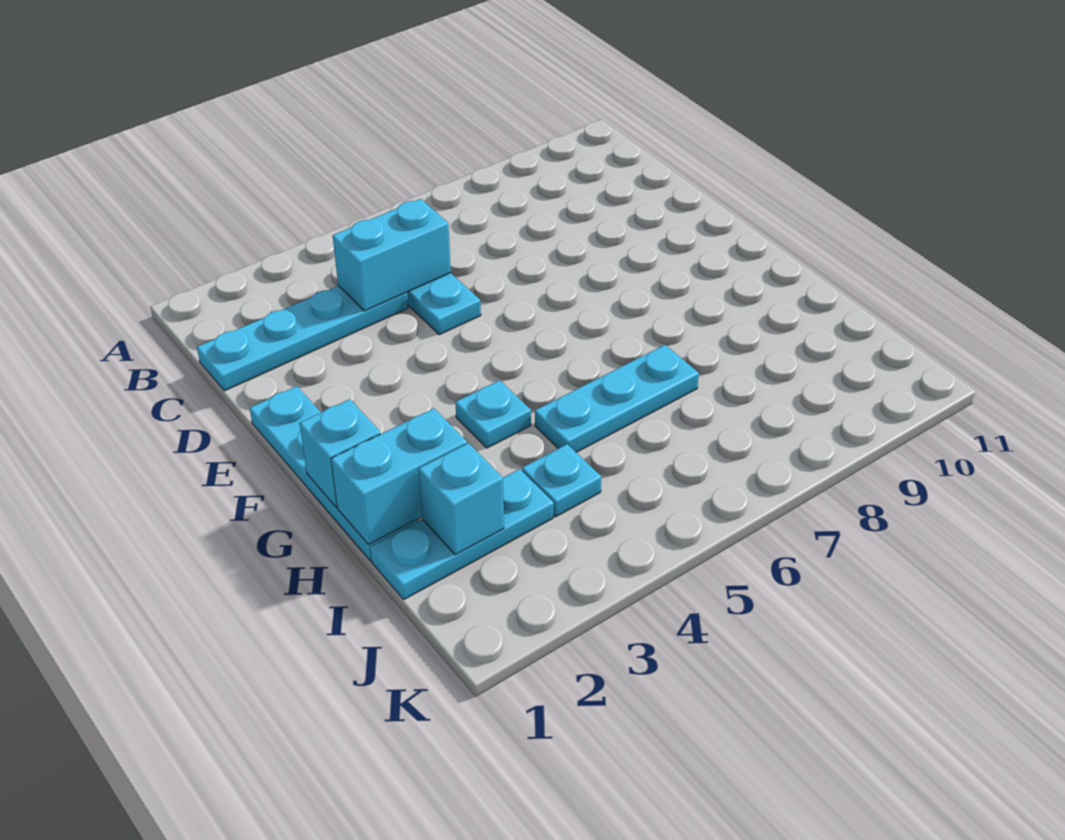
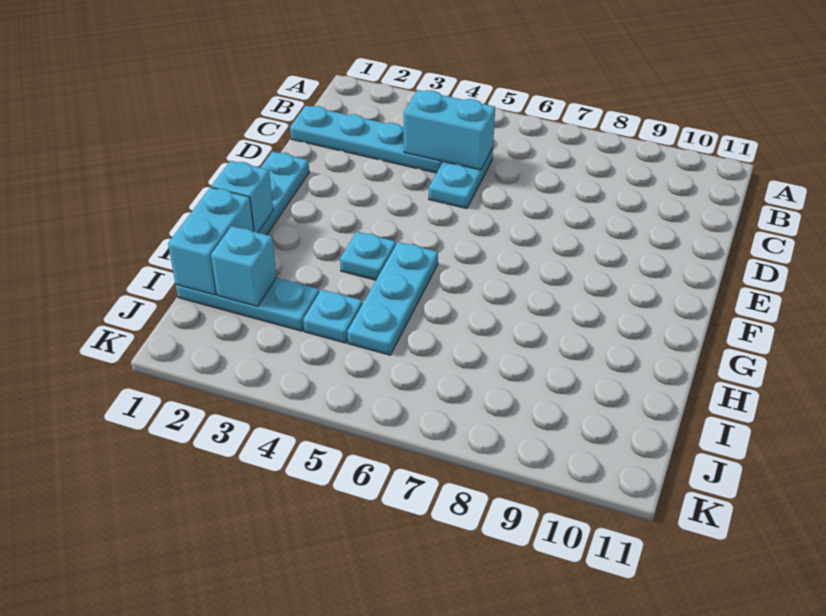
cyan brick H1:H2 level 2 -> cyan brick H1:I1 level 2
cyan plate H5:H7 level 1 -> cyan plate G5:I5 level 1

